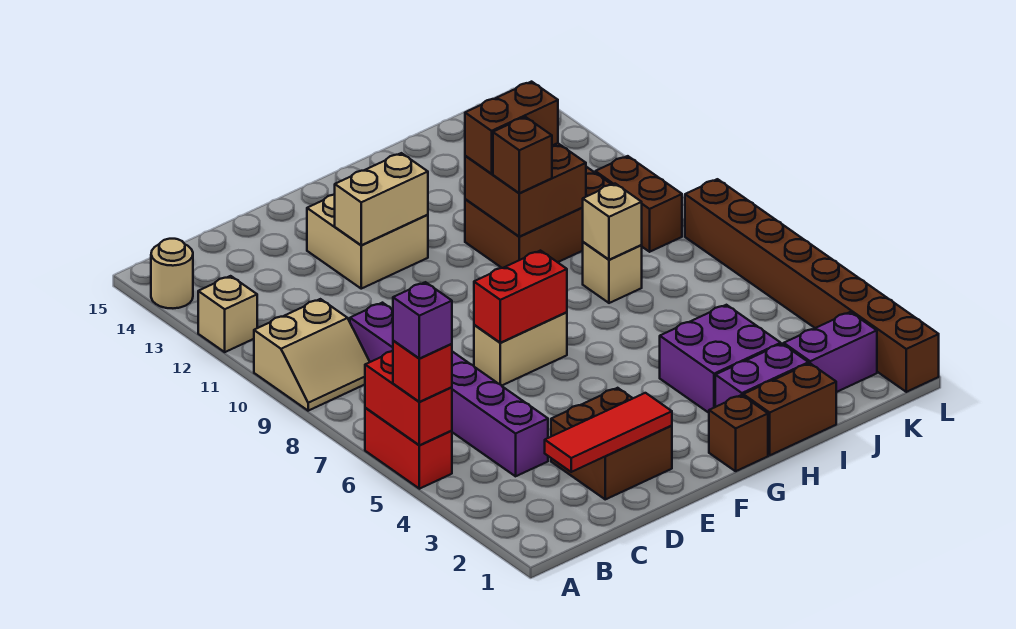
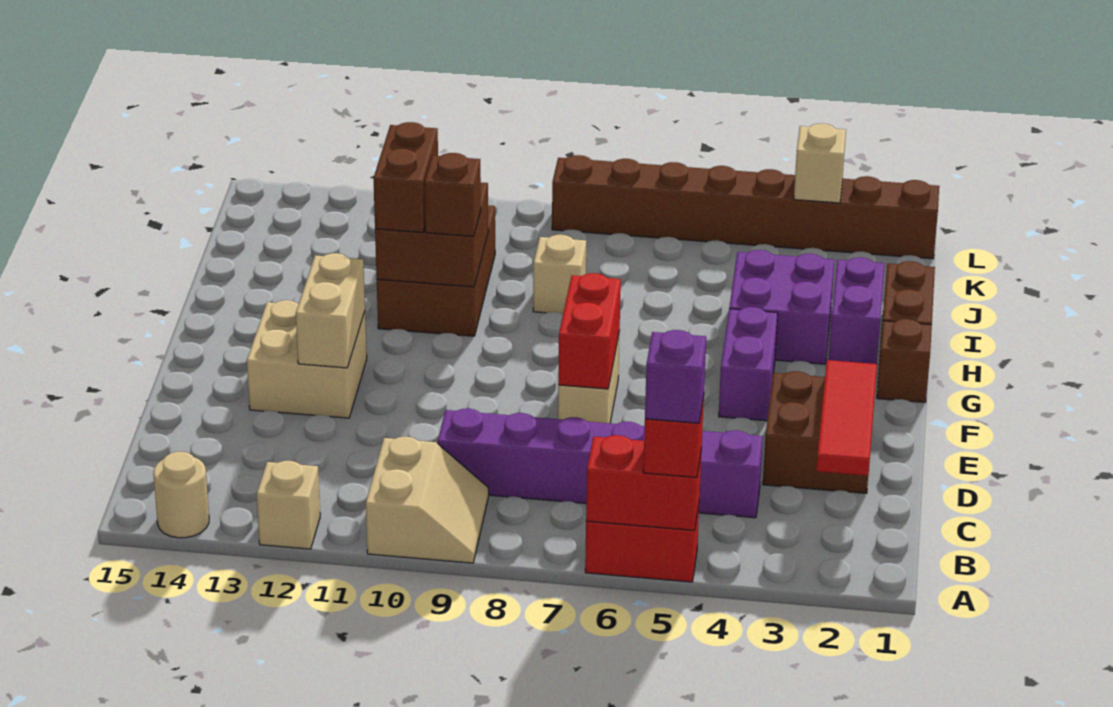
tan brick I8 level 2 -> tan brick L3 level 2
purple brick J2:K2 level 1 -> purple brick F4:G4 level 1
brown brick K9:K10 level 1 -> none

